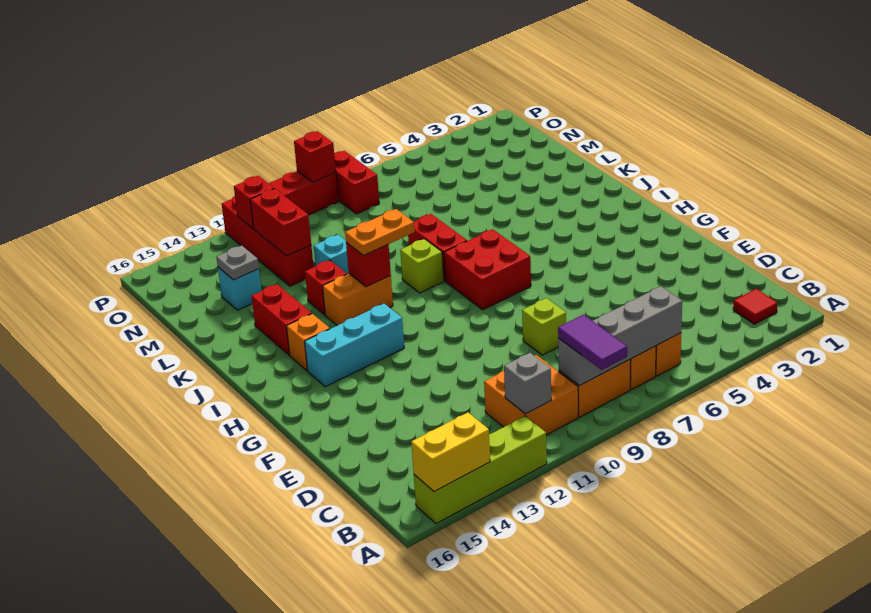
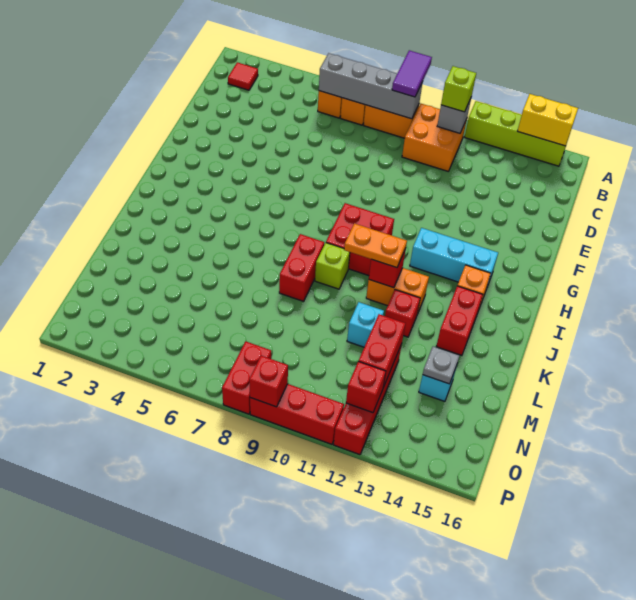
lime brick E8 level 1 -> lime brick B11 level 3
red brick H7:I8 level 1 -> red brick H9:I10 level 1

